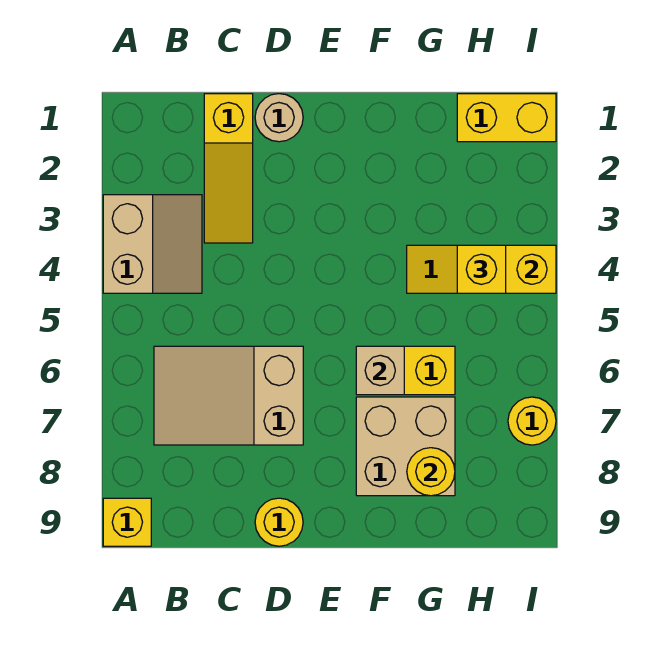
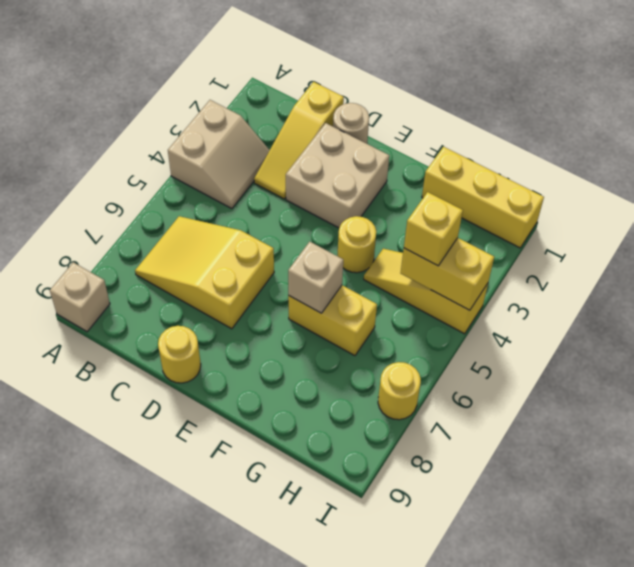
yellow brick A9 level 1 -> tan brick A9 level 1
tan slope B6:D7 level 1 top D -> yellow slope B6:D7 level 1 top D
tan brick F7:G8 level 1 -> tan brick D2:E3 level 1
yellow round brick G8 level 2 -> yellow round brick F4 level 1
yellow brick H1:I1 level 1 -> yellow brick G1:I1 level 1

